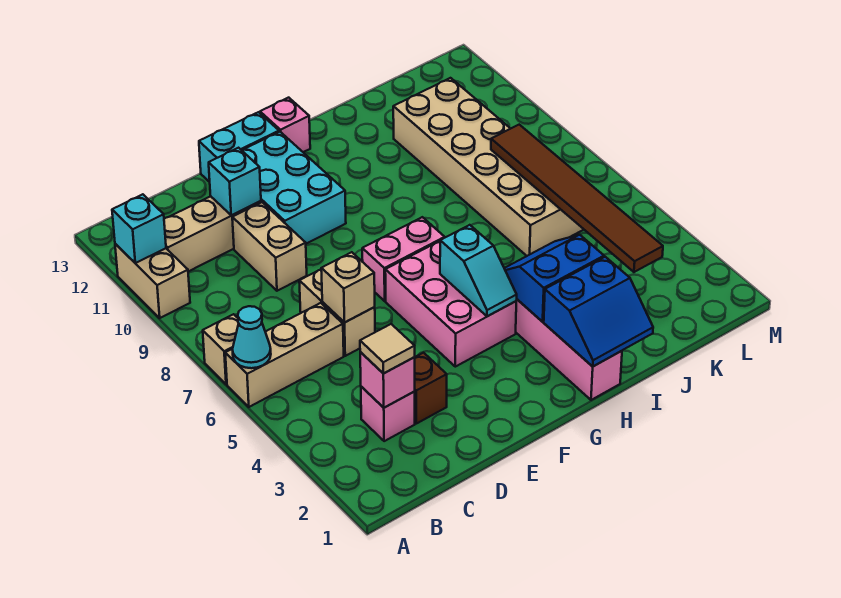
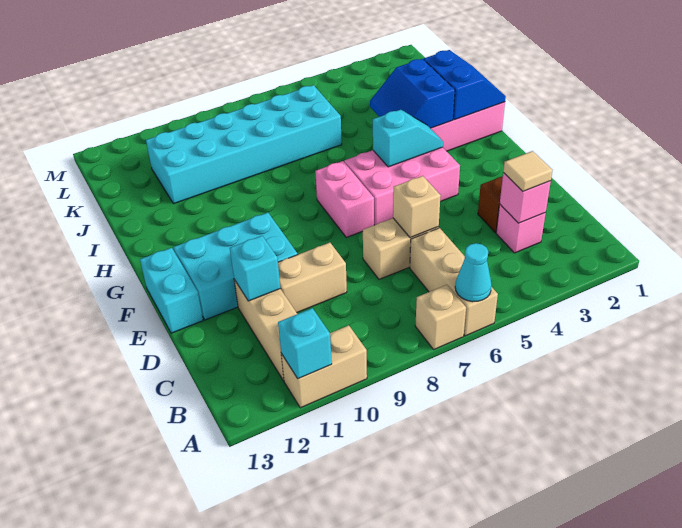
pink brick G13 level 1 -> none
tan brick J6:K11 level 1 -> cyan brick J6:K11 level 1
brown tile K3:K8 level 2 -> none

